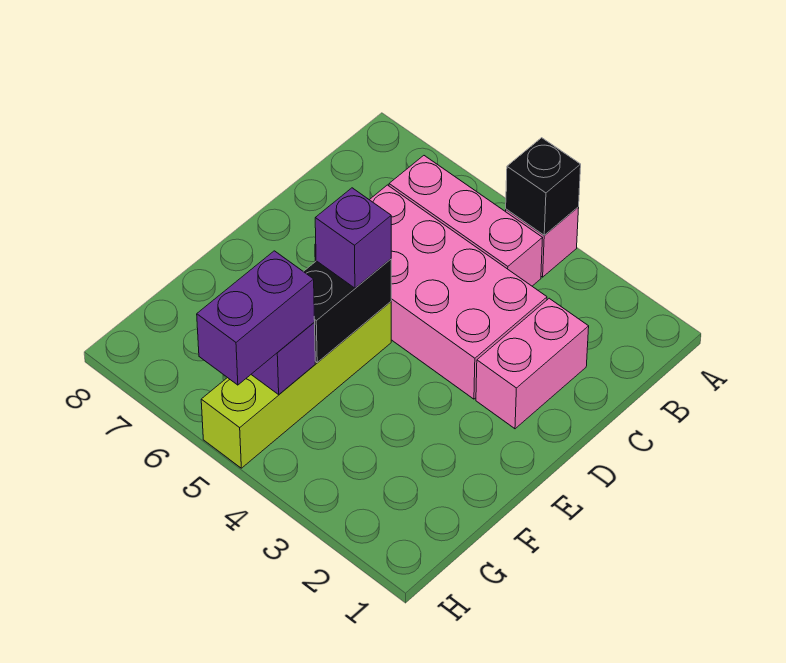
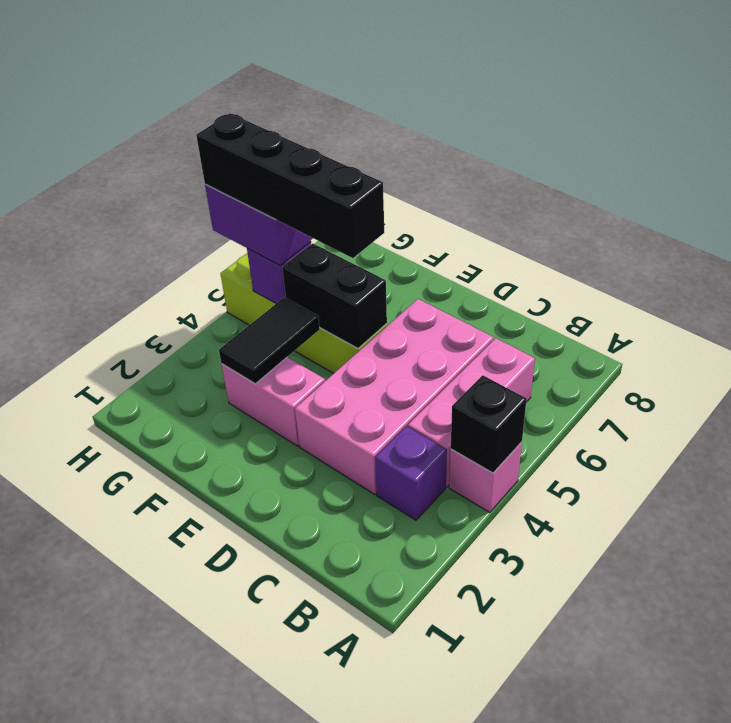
pink brick C2:D2 level 1 -> pink brick E3:F3 level 1
purple brick E5 level 3 -> purple brick B3 level 1
none -> black brick E5:H5 level 4
none -> black tile F3:F4 level 2

